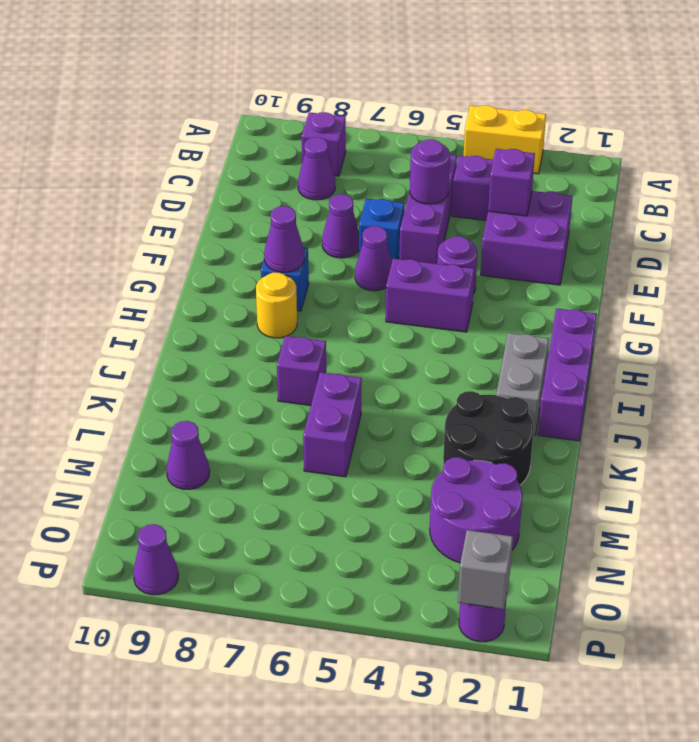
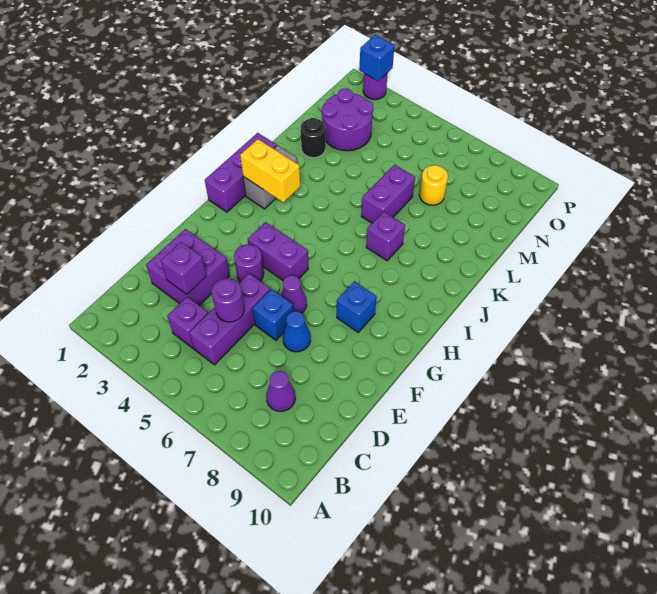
yellow brick A3:A4 level 1 -> yellow brick I2:I3 level 2
purple brick B8 level 1 -> none
purple cone E7 level 1 -> blue cone E7 level 1
purple cone G8 level 2 -> none
yellow round brick H8 level 1 -> yellow round brick M7 level 1
black round brick K2:L3 level 1 -> black round brick L2 level 1
purple cone M9 level 1 -> none
grey brick P2 level 2 -> blue brick P2 level 2
purple cone P9 level 1 -> none

